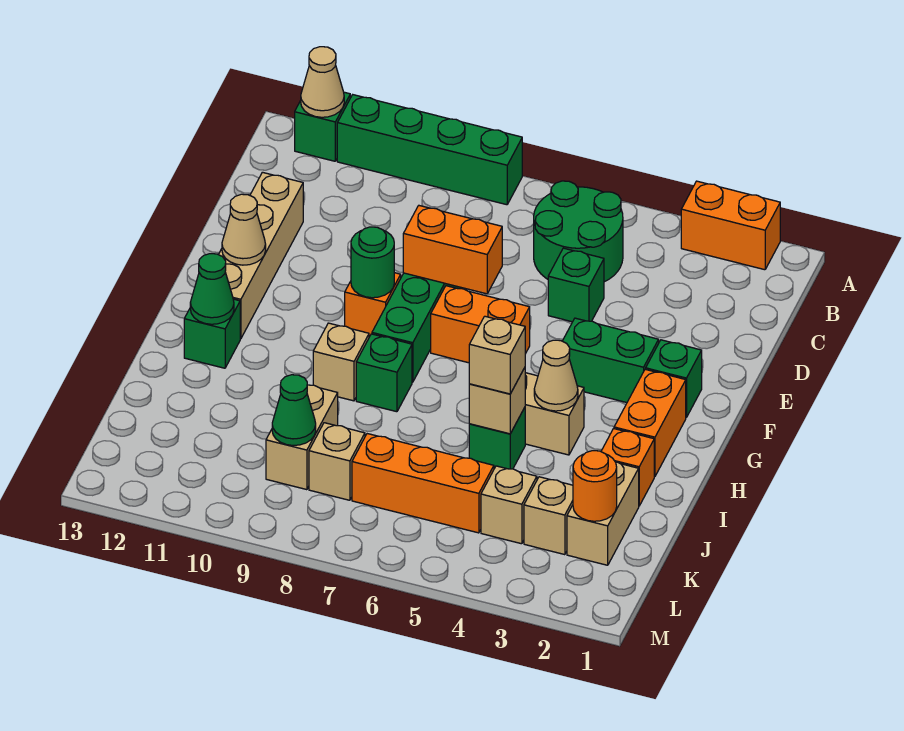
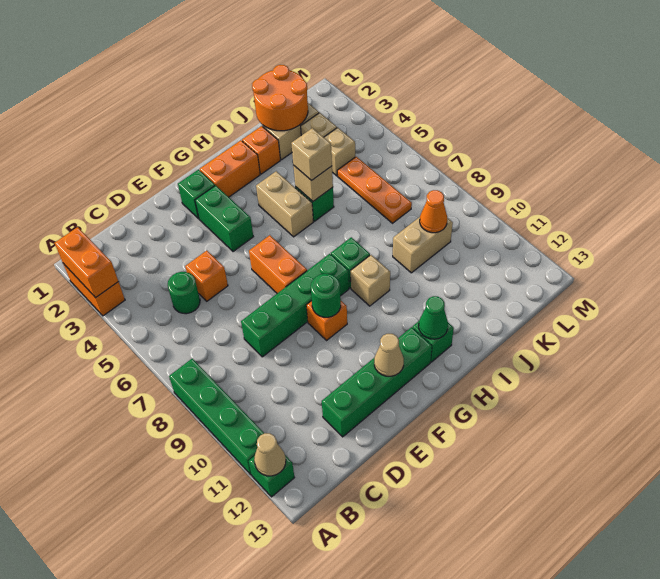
green round brick B5:C6 level 1 -> green round brick C5 level 1
green brick D5 level 1 -> orange brick D5 level 1
tan brick D12:G12 level 1 -> green brick D12:G12 level 1
orange brick E7:E8 level 2 -> orange brick A2:A3 level 2
tan cone H4 level 2 -> none
orange round brick K2 level 2 -> orange round brick J1:K2 level 2
orange brick K5:K7 level 1 -> orange plate K5:K7 level 1
tan brick K8 level 1 -> none
green cone K9 level 2 -> orange cone K9 level 2

